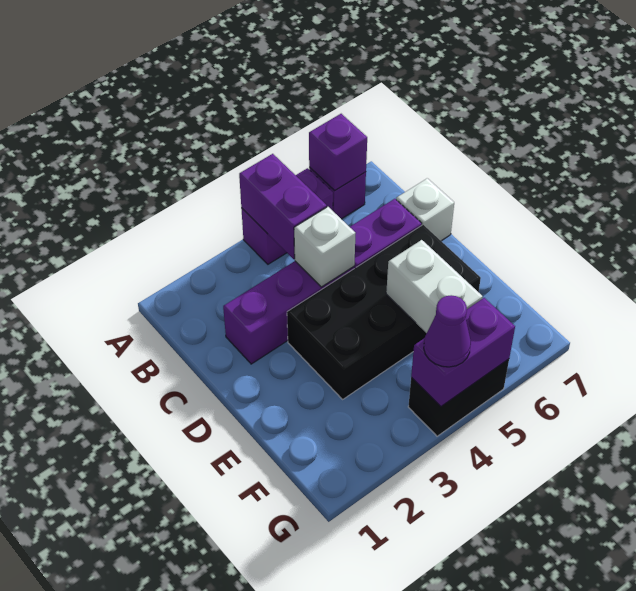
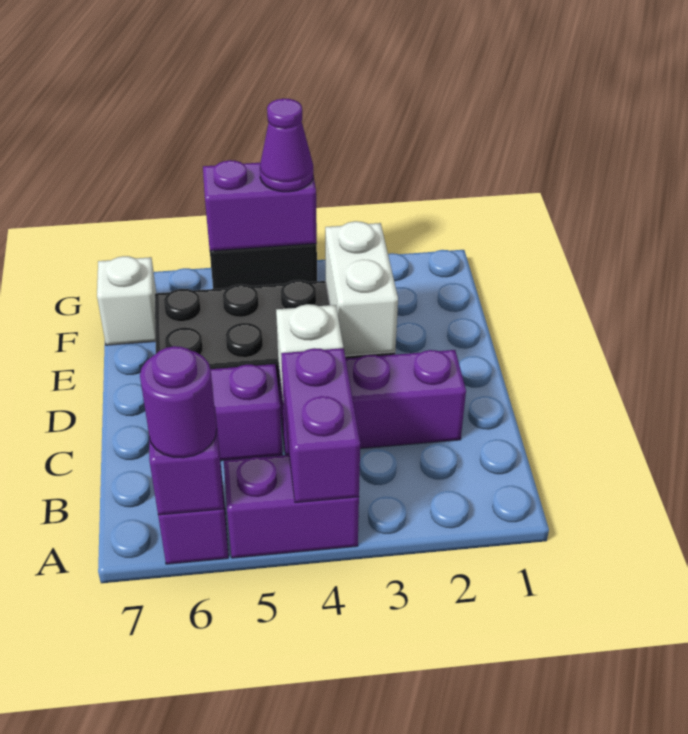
none -> purple round brick A6 level 3
white brick C7 level 1 -> white brick F7 level 1
white brick E5:F5 level 2 -> white brick D3:E3 level 2

